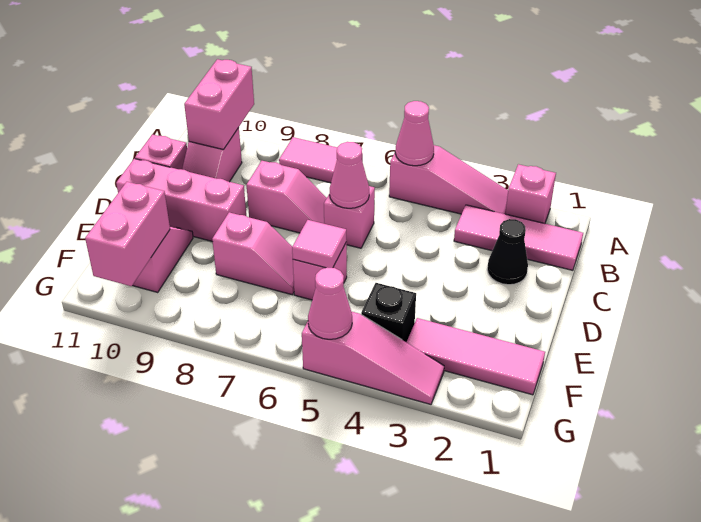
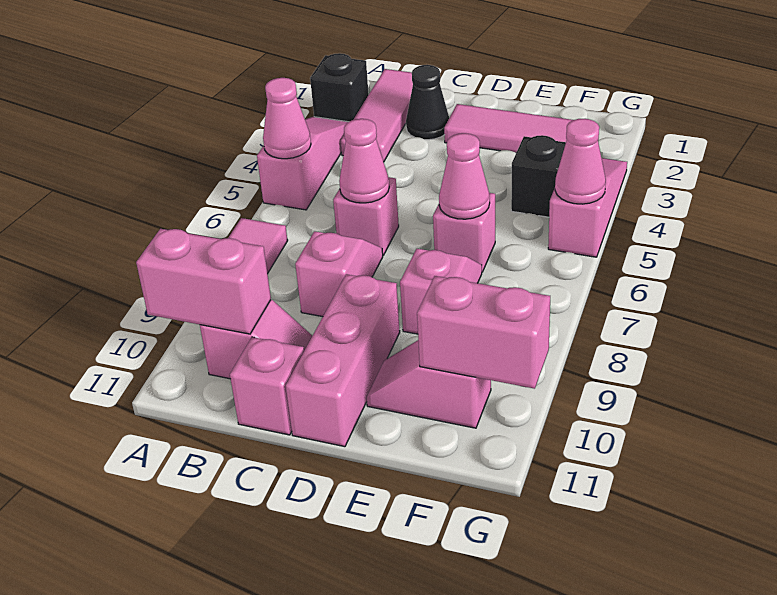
pink brick A2 level 1 -> black brick A2 level 1
pink tile E6 level 2 -> pink cone E6 level 2
pink tile F1:F3 level 1 -> pink tile D2:F2 level 1

